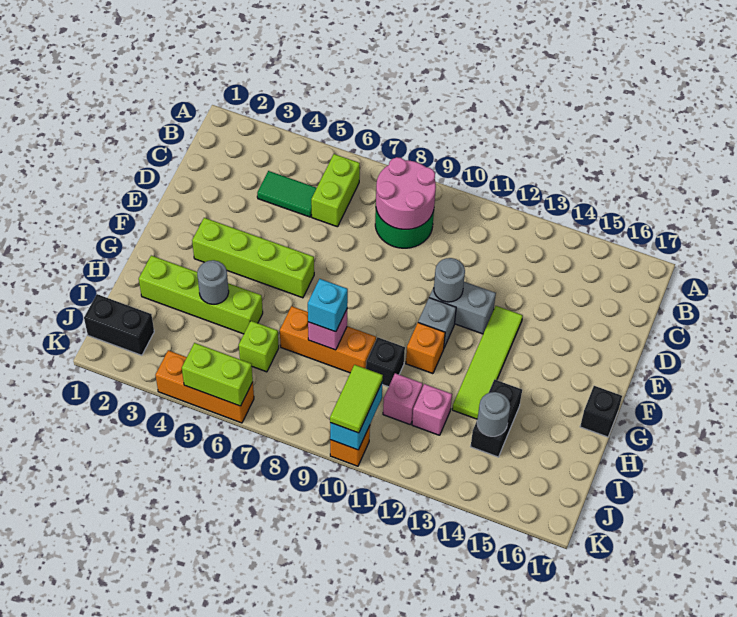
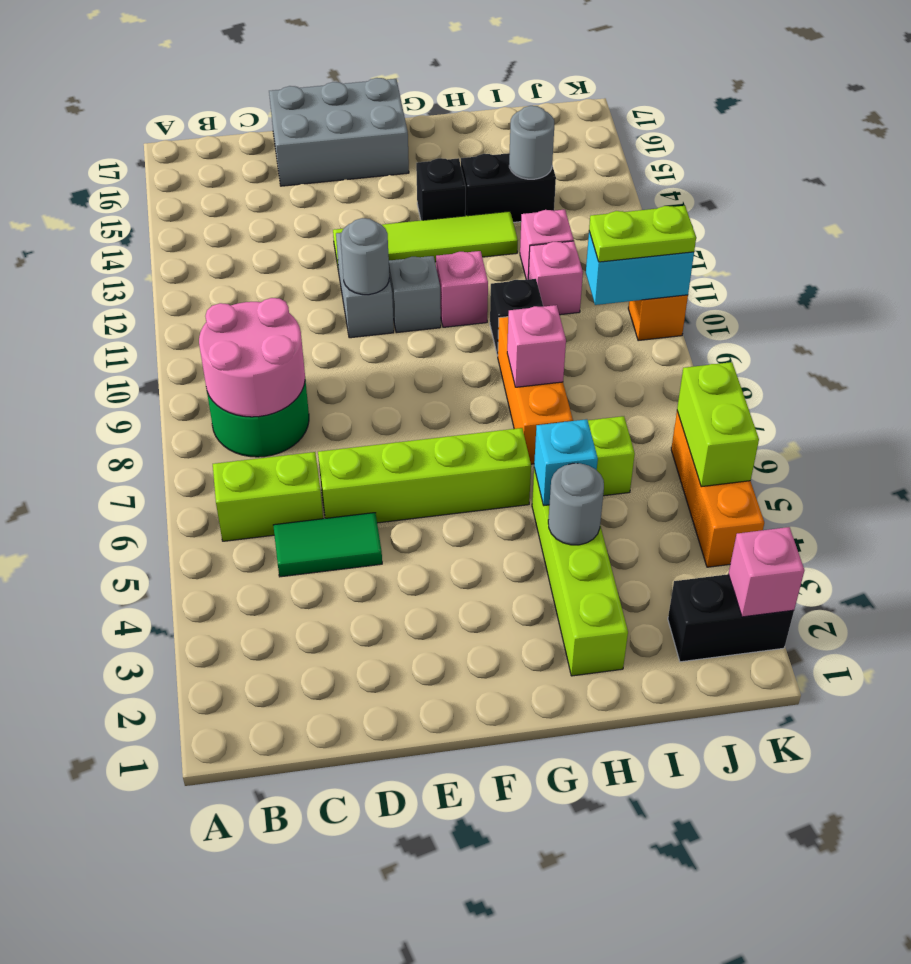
green tile C4:C5 level 1 -> green tile C5:D5 level 1
none -> grey brick D16:F17 level 1
lime brick F3:F6 level 1 -> lime brick D6:G6 level 1
orange brick G11 level 1 -> pink brick G11 level 1
black brick G17 level 1 -> black brick G14 level 1
cyan brick H8 level 3 -> cyan brick H5 level 2
black brick J1:J2 level 1 -> black brick J2:K2 level 1
lime tile J10:K10 level 3 -> lime plate J10:K10 level 3
none -> pink brick K2 level 2

